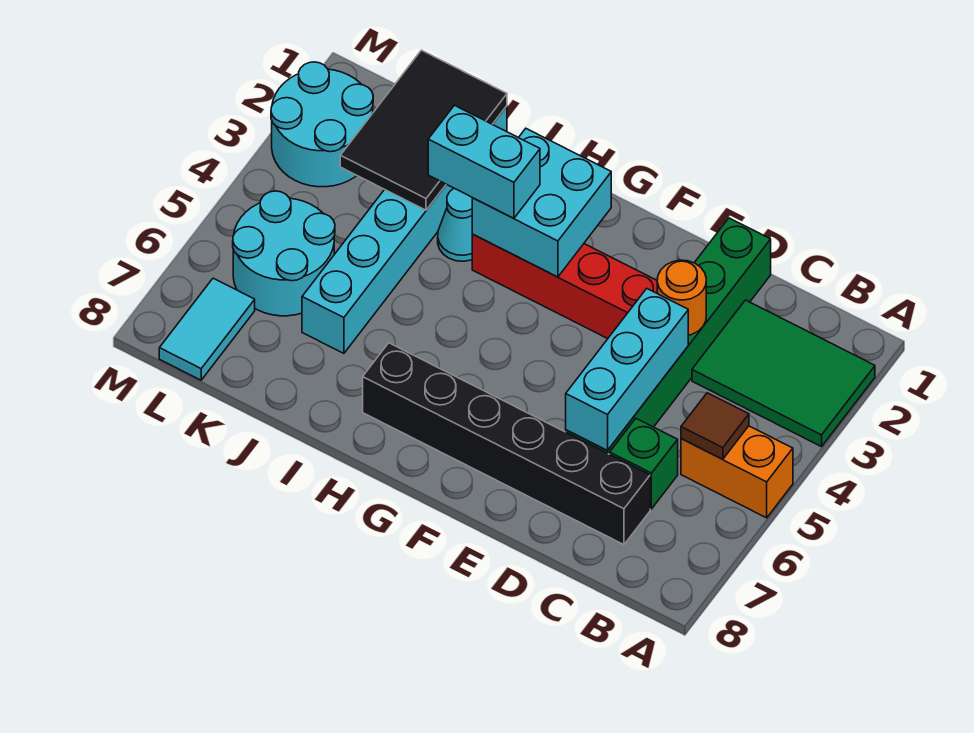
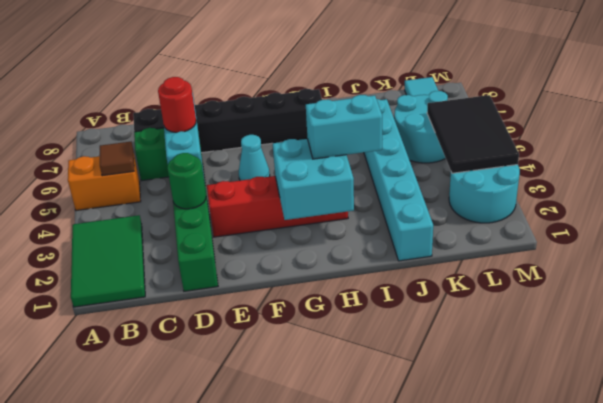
green tile A2:C3 level 1 -> green tile A1:B3 level 1
orange round brick D3 level 2 -> green round brick D3 level 2
none -> red round brick D5 level 3
cyan cone I3 level 1 -> cyan cone F5 level 1
black tile J1:K3 level 2 -> black tile L3:M5 level 2

